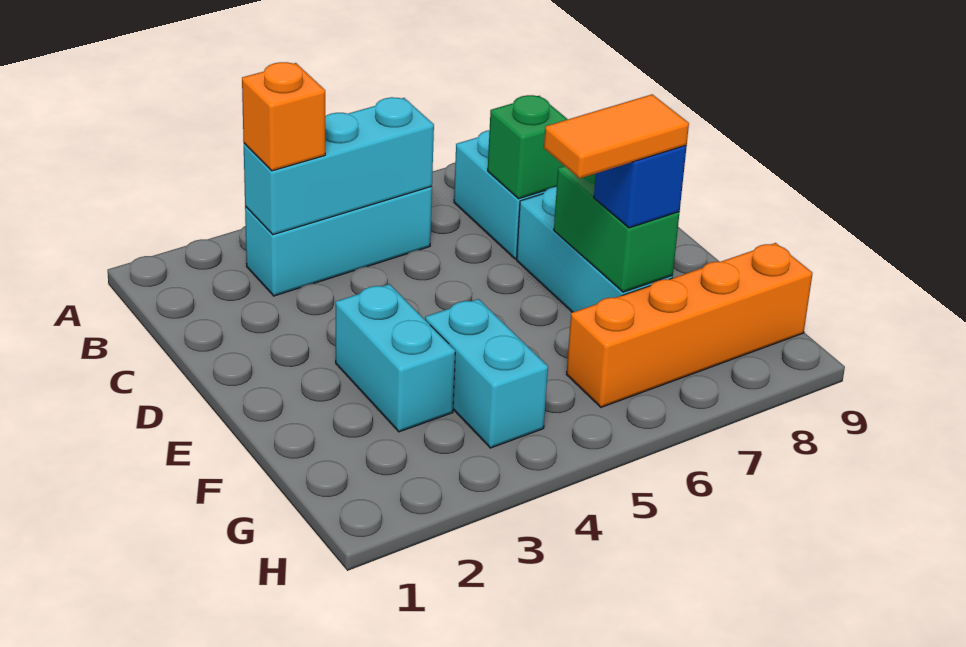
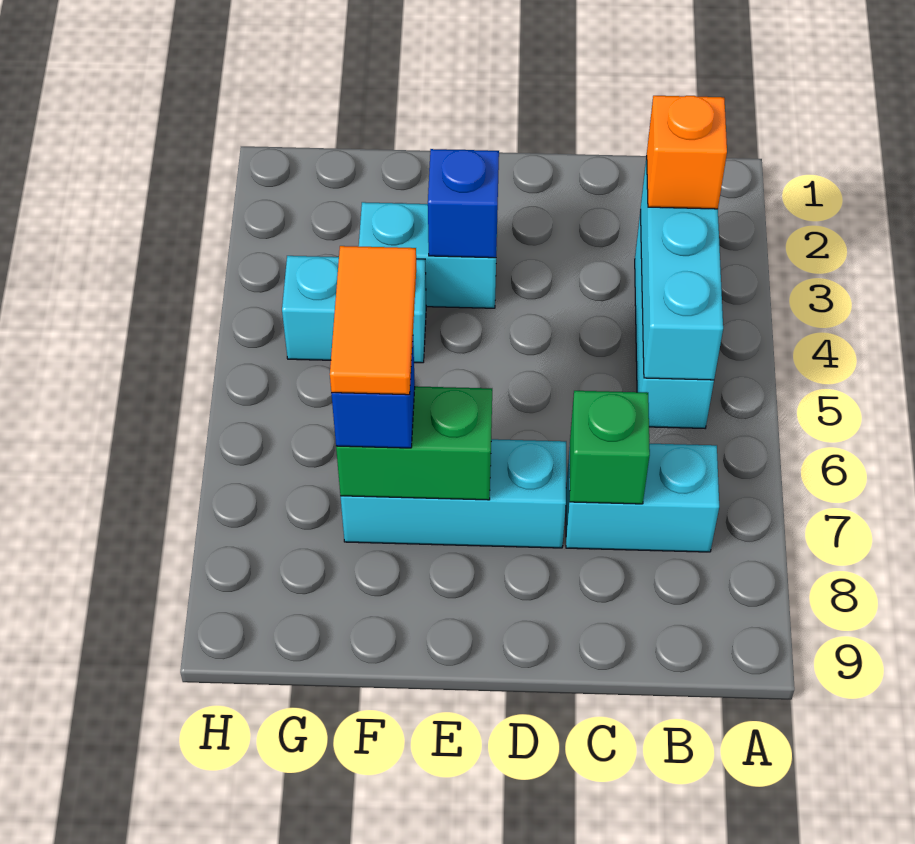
none -> blue brick E3 level 2
orange brick G6:G9 level 1 -> none

